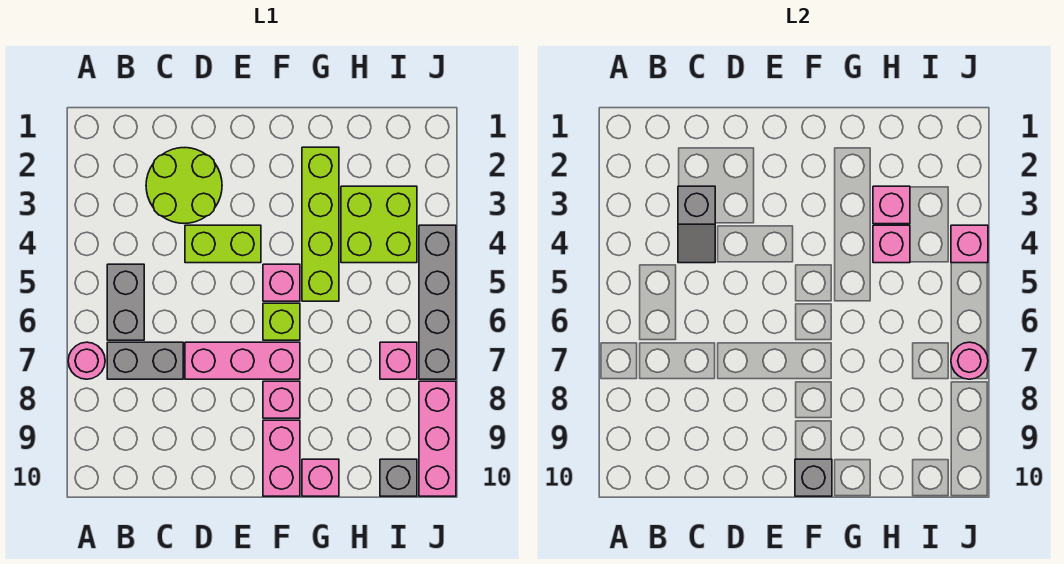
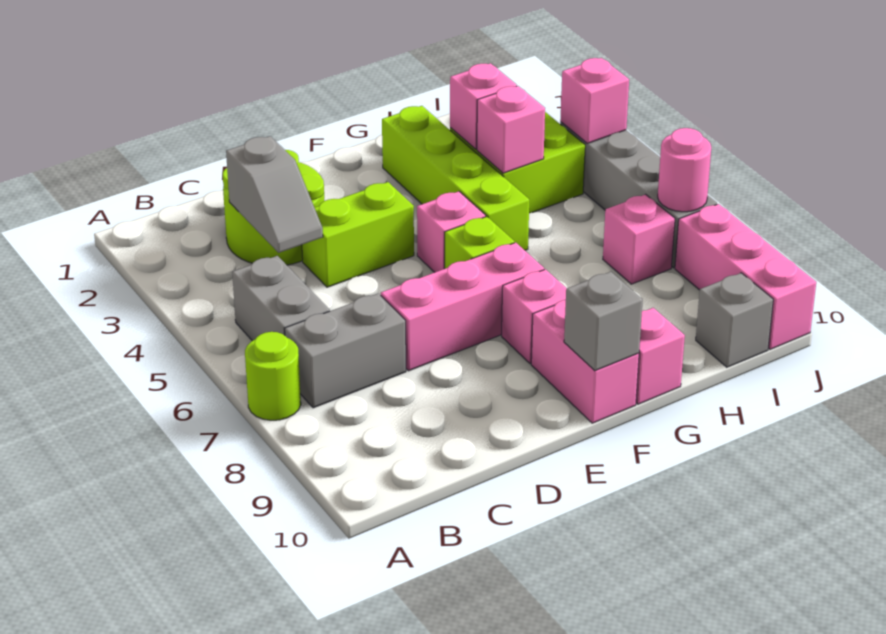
pink round brick A7 level 1 -> lime round brick A7 level 1

